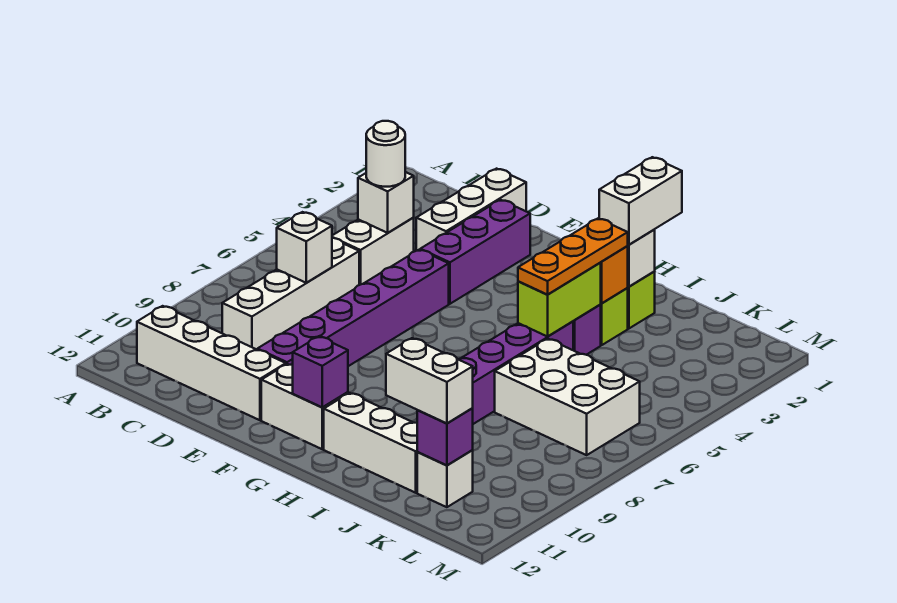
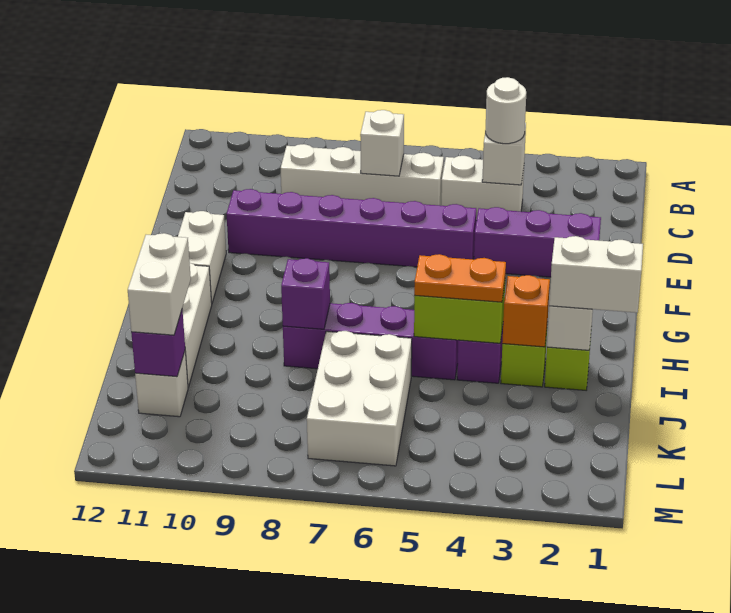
white brick B11:E11 level 1 -> none
white brick D1:D3 level 1 -> none
purple brick G11 level 2 -> purple brick I8 level 2
orange plate I3:I5 level 3 -> orange plate I4:I5 level 3

